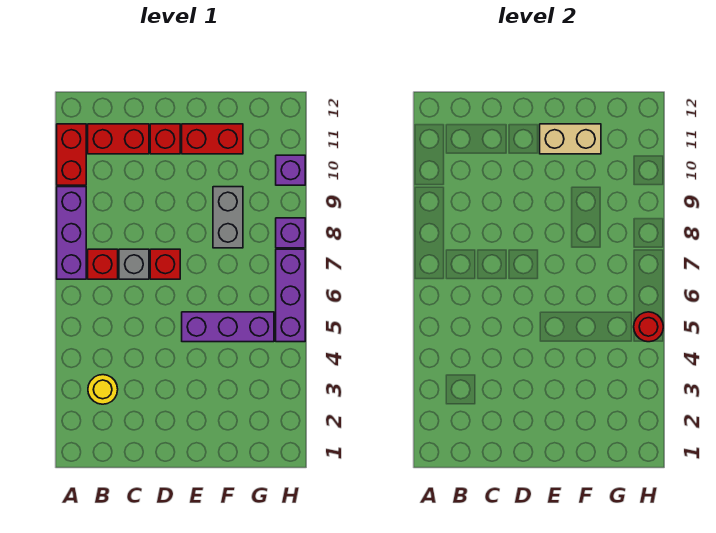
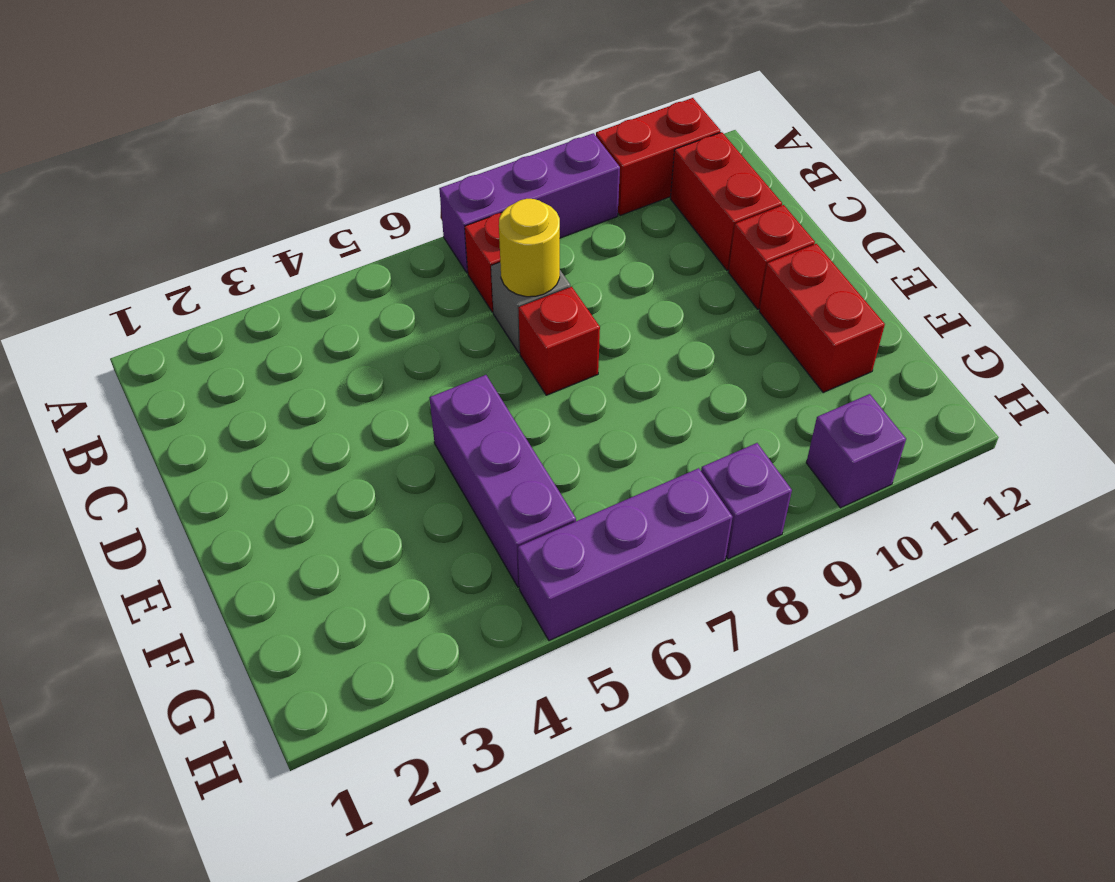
yellow round brick B3 level 1 -> yellow round brick C7 level 2
tan brick E11:F11 level 2 -> none
grey brick F8:F9 level 1 -> none
red round brick H5 level 2 -> none

